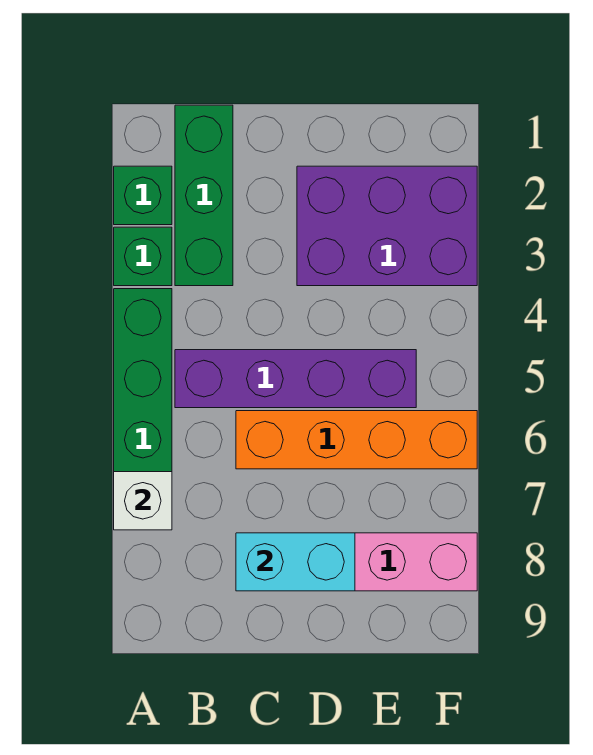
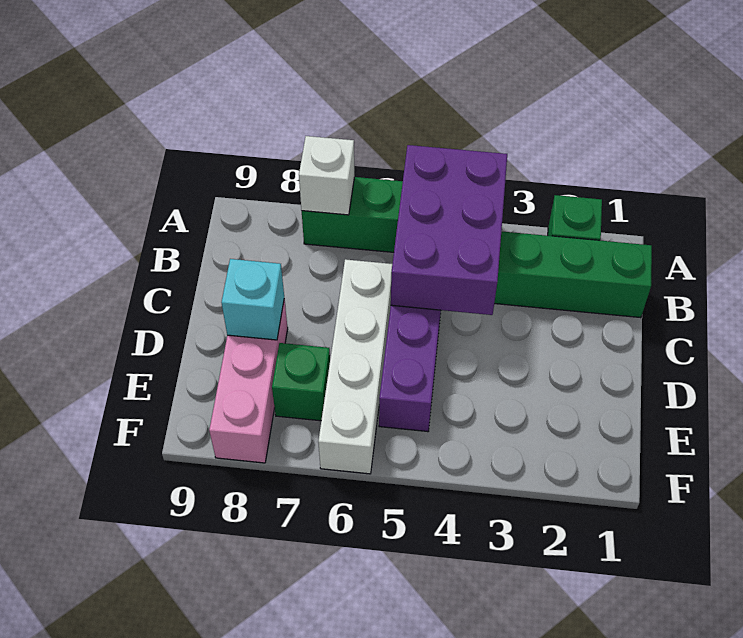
green brick A3 level 1 -> green brick E7 level 1
orange brick C6:F6 level 1 -> white brick C6:F6 level 1
cyan brick C8:D8 level 2 -> cyan brick D8 level 2
purple brick D2:F3 level 1 -> purple brick A4:C5 level 2

